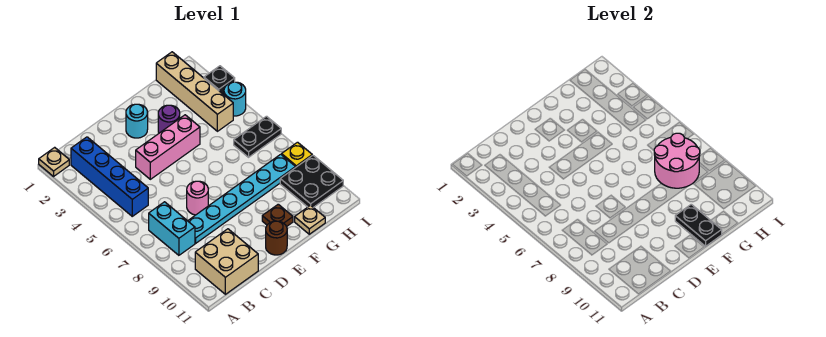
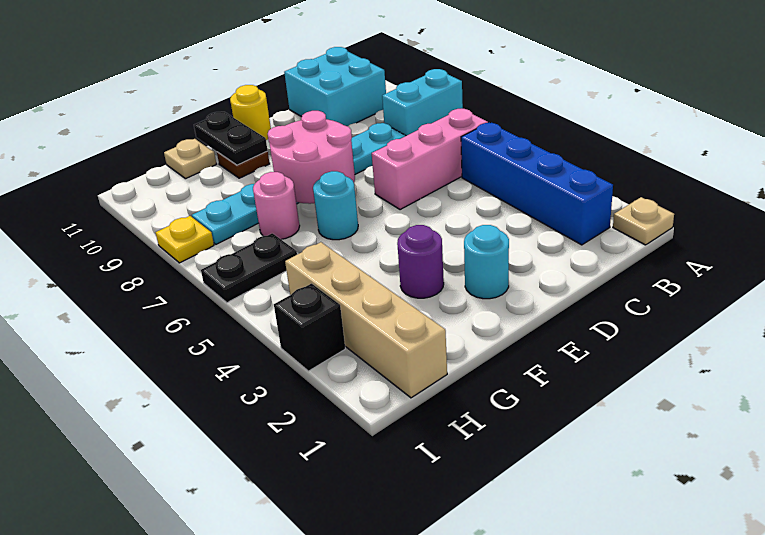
cyan brick B7:B8 level 1 -> cyan brick A8:B8 level 1
tan brick B10:C11 level 1 -> cyan brick B10:C11 level 1
pink brick D4:F4 level 1 -> pink brick B6:D6 level 1
pink round brick D7 level 1 -> pink round brick G7 level 1
brown round brick E11 level 1 -> yellow round brick E11 level 1
pink round brick G7:H8 level 2 -> pink round brick E7:F8 level 2
black plate H9:I10 level 1 -> none
cyan round brick I4 level 1 -> cyan round brick F6 level 1

